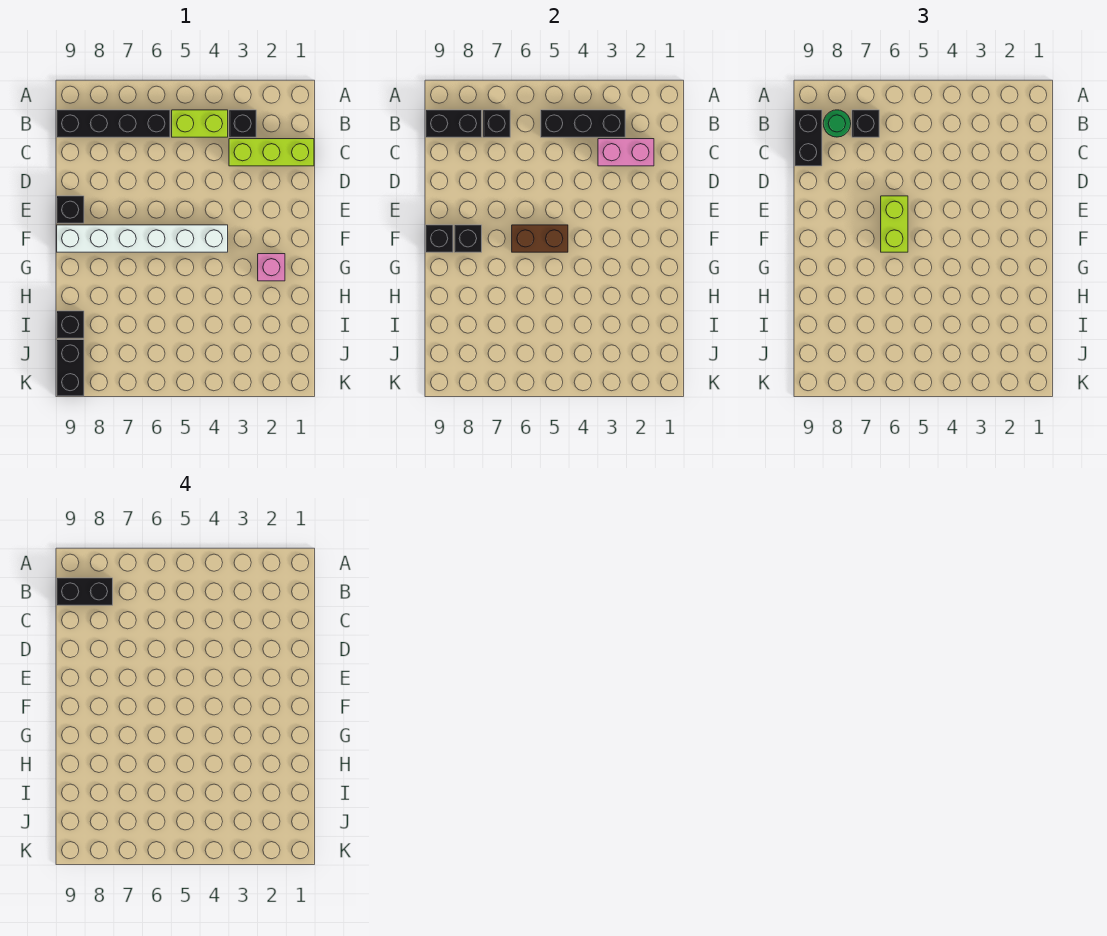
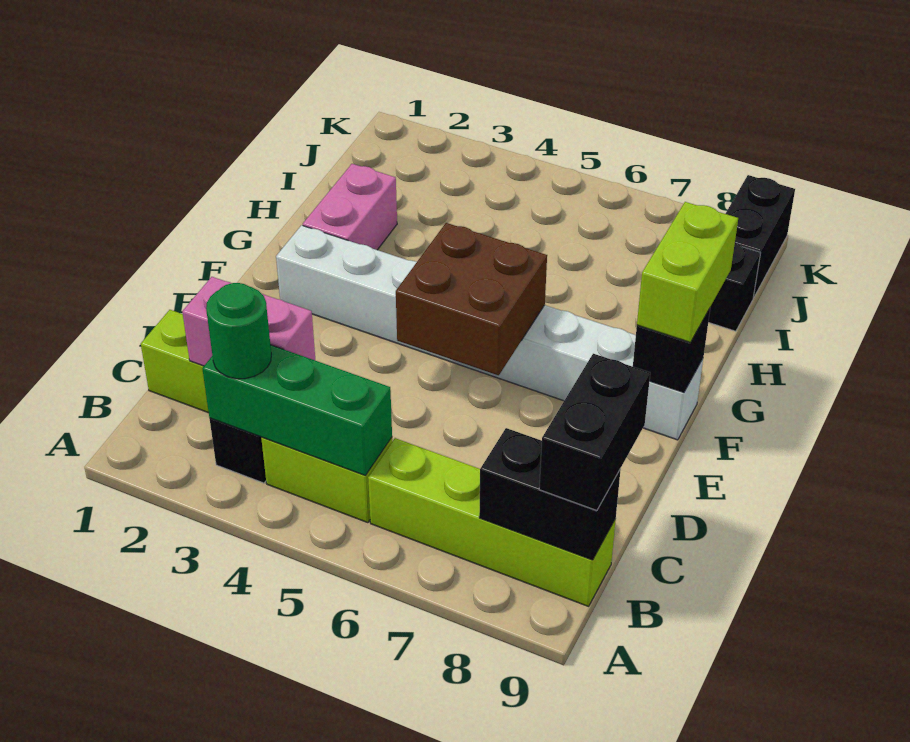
black brick B3:B5 level 2 -> green brick B3:B5 level 2
black brick B6:B9 level 1 -> lime brick B6:B9 level 1
black brick B7 level 2 -> none
black brick B7 level 3 -> none
green round brick B8 level 3 -> green round brick B3 level 3
black brick B8:B9 level 4 -> none
lime brick E6:F6 level 3 -> lime brick F9:G9 level 3
black brick E9 level 1 -> none
white brick F4:F9 level 1 -> white brick F2:F9 level 1
brown brick F5:F6 level 2 -> brown brick E5:F6 level 2
black brick F8 level 2 -> none
pink brick G2 level 1 -> pink brick G2:H2 level 1

